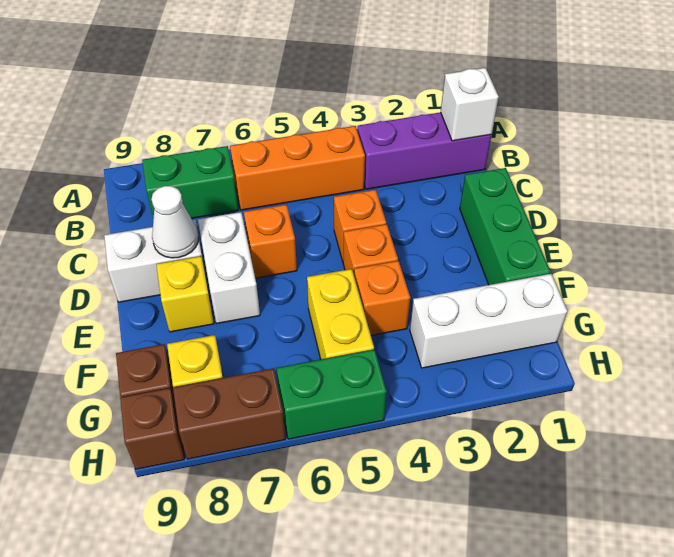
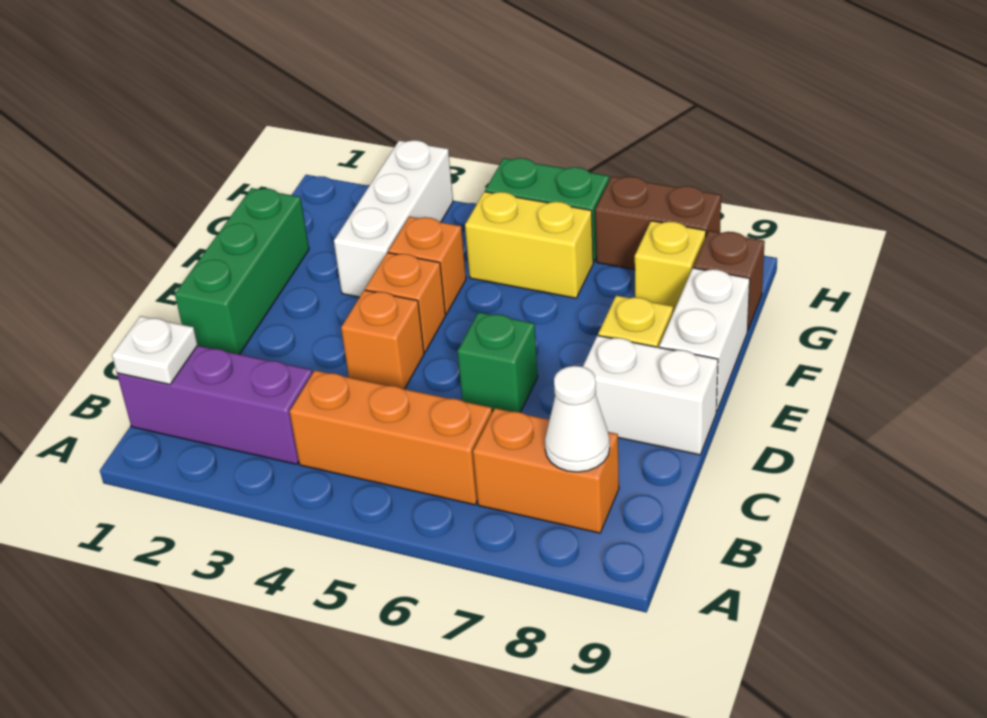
white brick B1 level 2 -> white plate B1 level 2
green brick B7:B8 level 1 -> orange brick B7:B8 level 1
orange brick D6 level 1 -> green brick D6 level 1
white brick D7:E7 level 1 -> white brick E9:F9 level 1
white cone D8 level 2 -> white cone B8 level 2
yellow brick F5:G5 level 1 -> yellow brick G5:G6 level 1
white brick G1:G3 level 1 -> white brick F3:H3 level 1
brown brick H9 level 1 -> none

